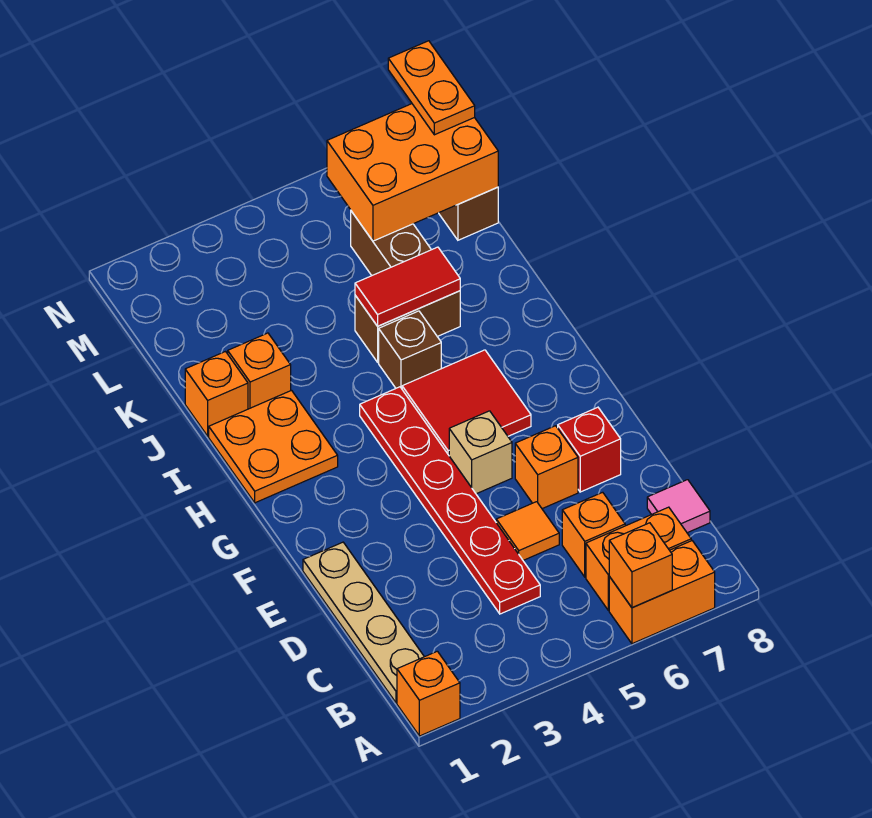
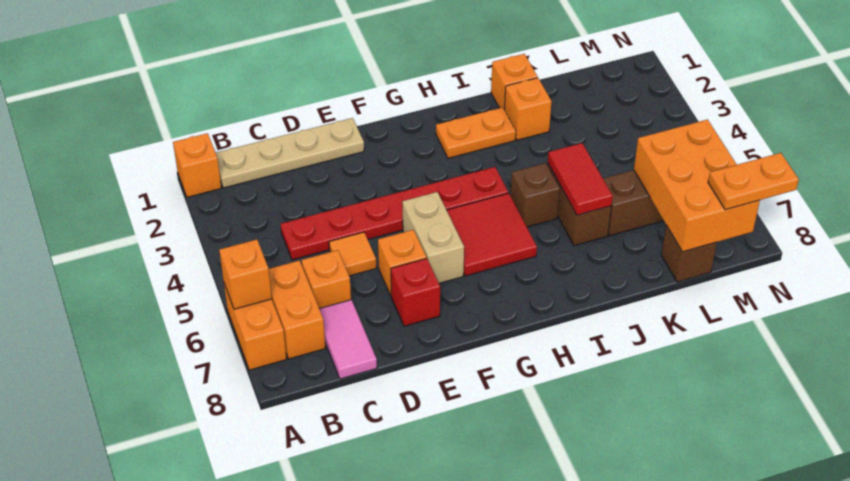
pink tile C8 level 1 -> pink tile C7:C8 level 1
tan brick F5 level 1 -> tan brick F5:F6 level 1
orange plate H1:I2 level 1 -> orange plate H2:I2 level 1

